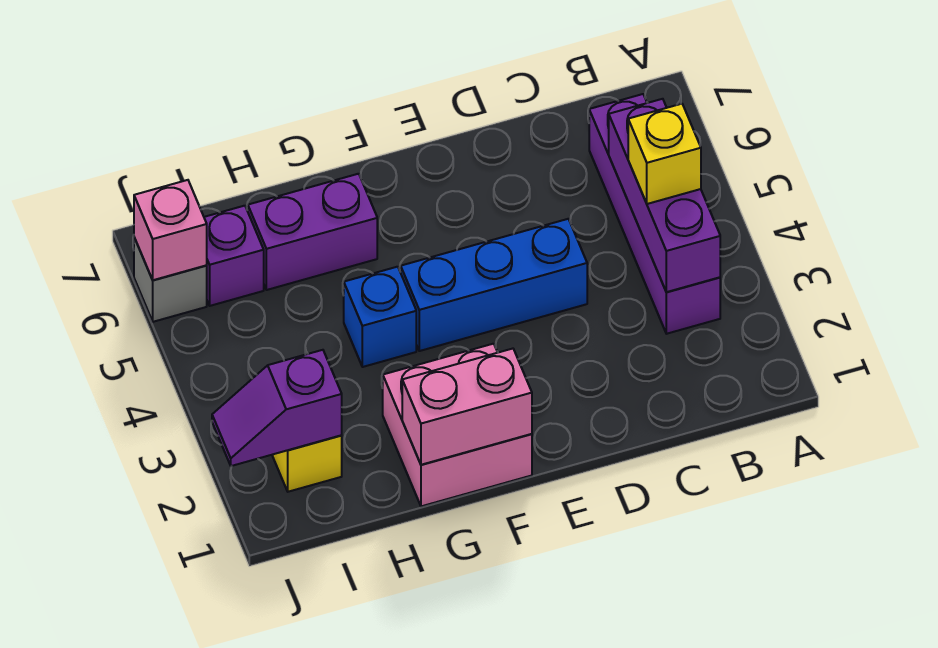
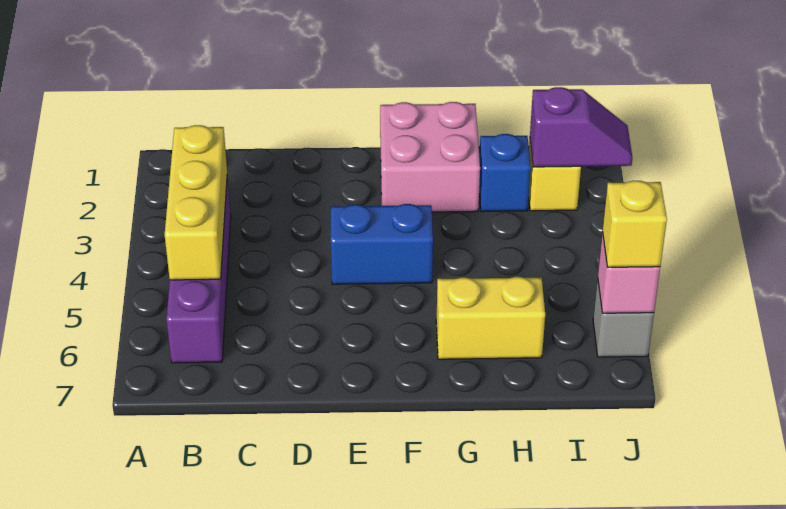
purple brick B3:B5 level 2 -> yellow brick B3:B5 level 2
yellow brick B4 level 3 -> yellow brick J6 level 3
blue brick D4:F4 level 1 -> blue brick E4:F4 level 1
pink brick F1:G1 level 2 -> none
blue brick G4 level 1 -> blue brick H2 level 1
purple brick G6:H6 level 1 -> yellow brick G6:H6 level 1
purple brick I6 level 1 -> none

